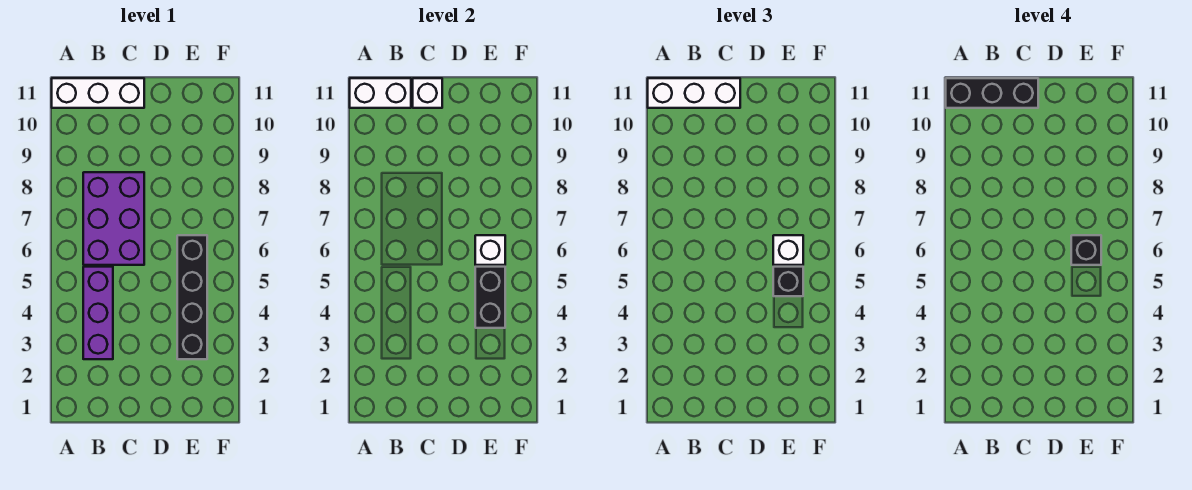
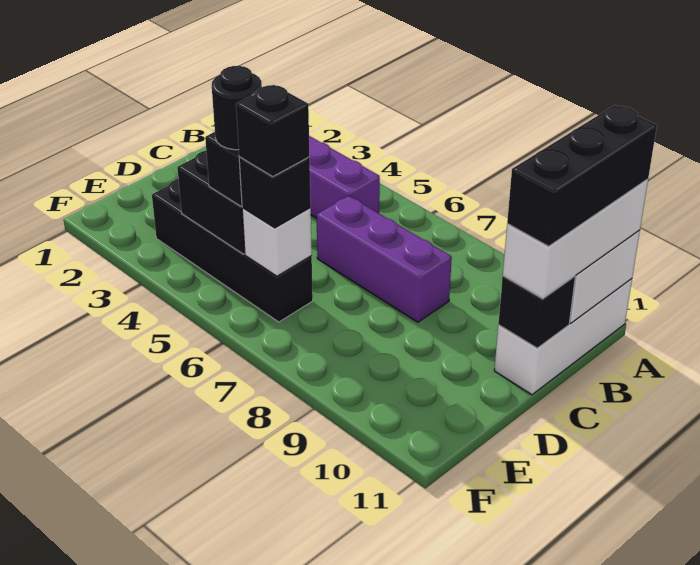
purple brick B6:C8 level 1 -> purple brick C6:C8 level 1
white brick C11 level 2 -> black brick C11 level 2
none -> black round brick E5 level 4
white brick E6 level 3 -> black brick E6 level 3

